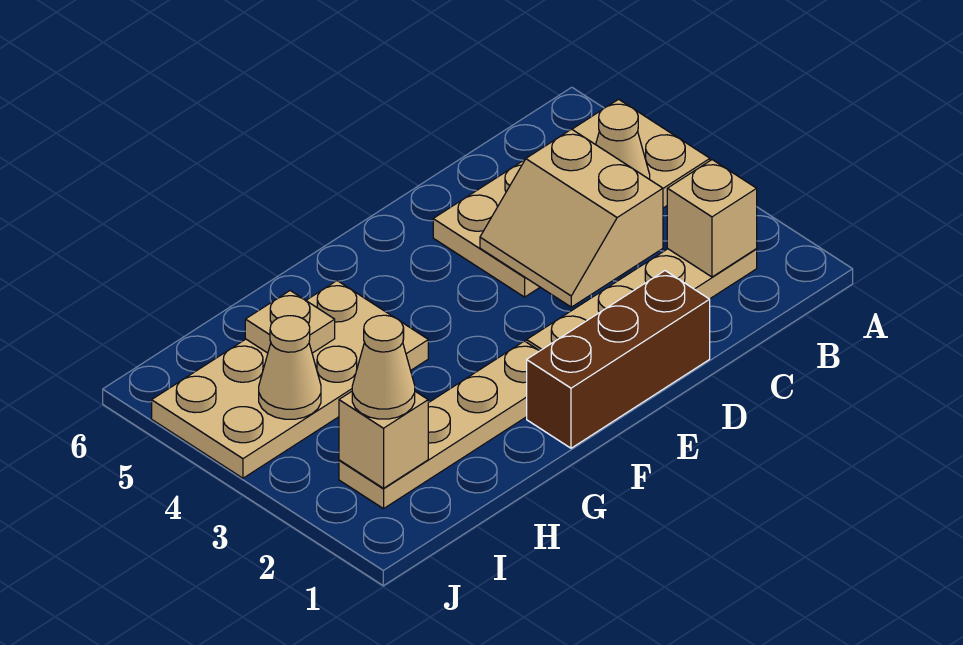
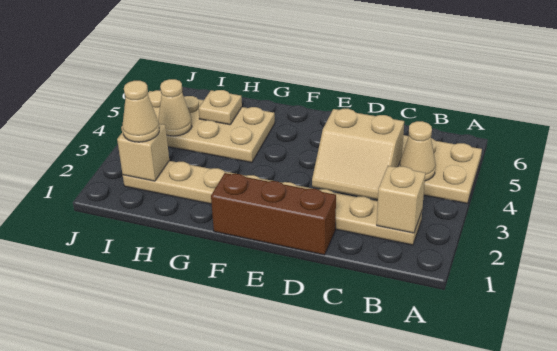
tan slope C3:D4 level 2 top C -> tan slope C3:D4 level 2 top 4

